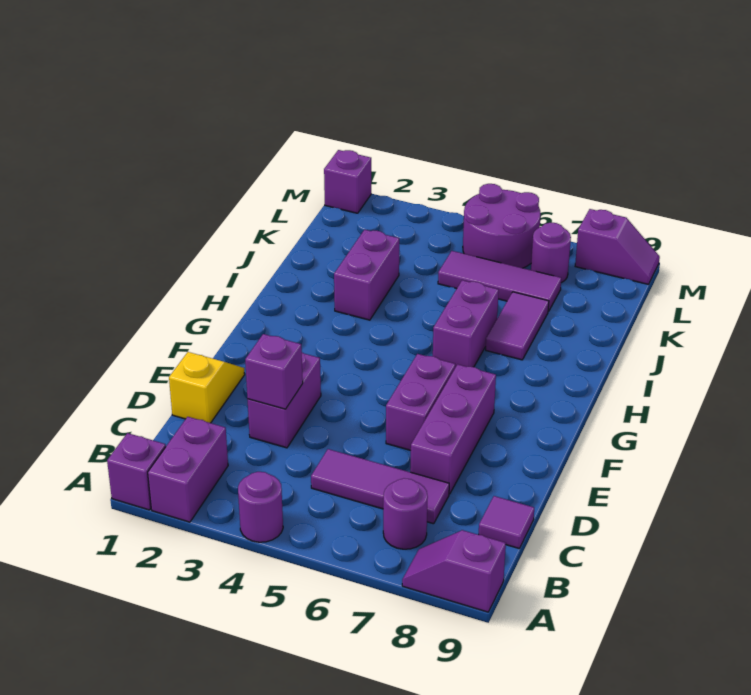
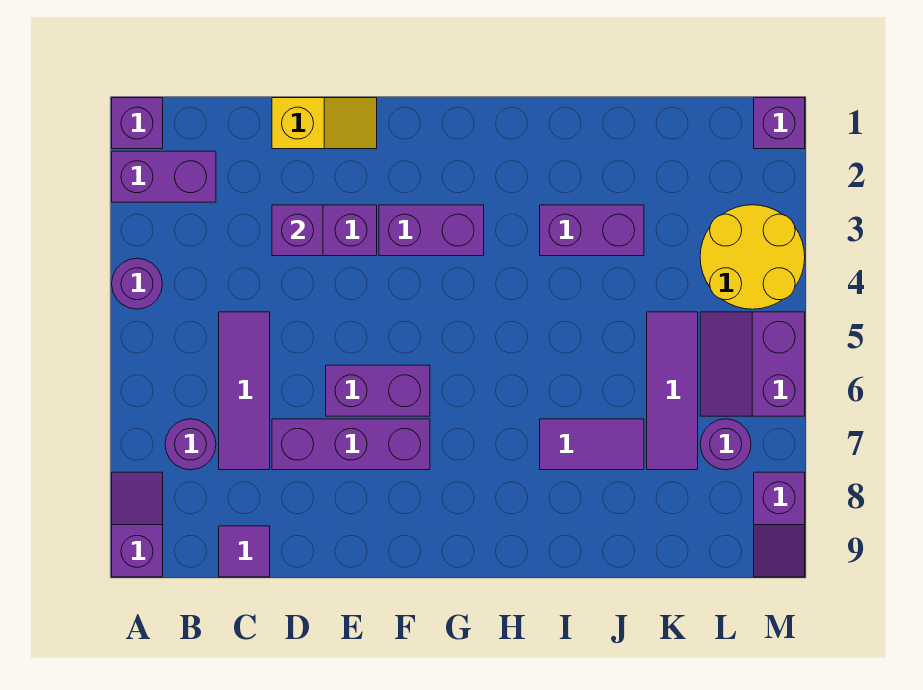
purple brick H6:I6 level 1 -> purple brick F3:G3 level 1
none -> yellow round brick L3:M4 level 1
purple round brick L5:M6 level 1 -> purple slope L5:M6 level 1 top M

